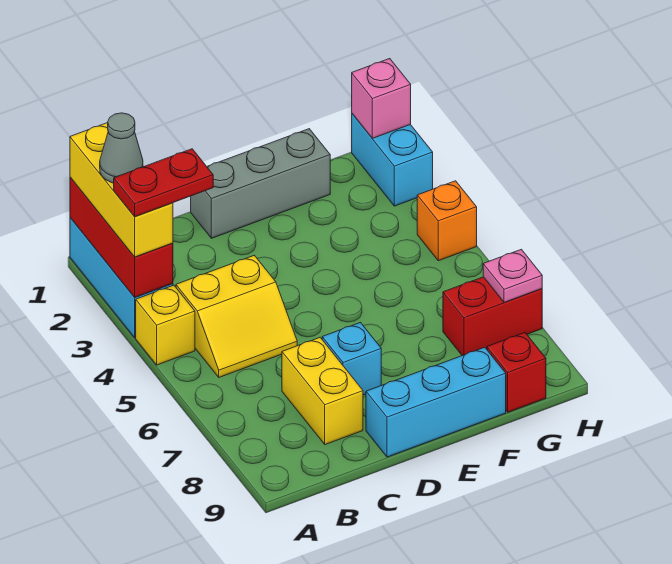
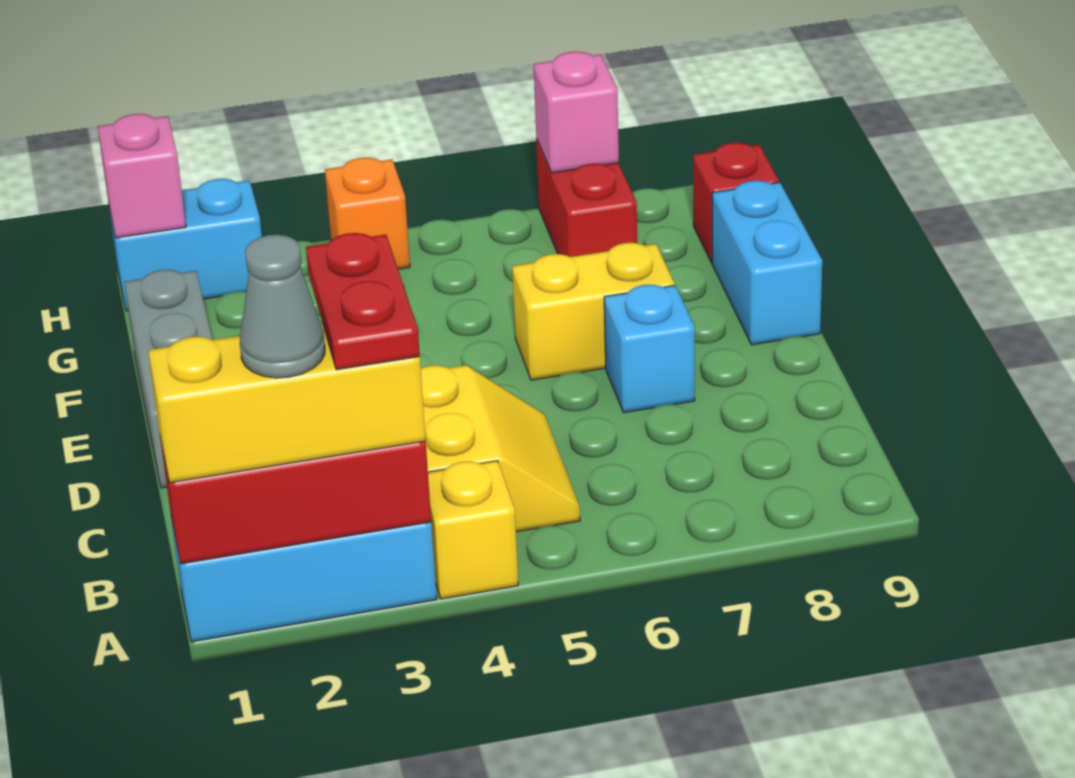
yellow brick C7:C8 level 1 -> yellow brick E6:E7 level 1
cyan brick D9:F9 level 1 -> cyan brick E9:F9 level 1
pink plate H7 level 2 -> pink brick H7 level 2

